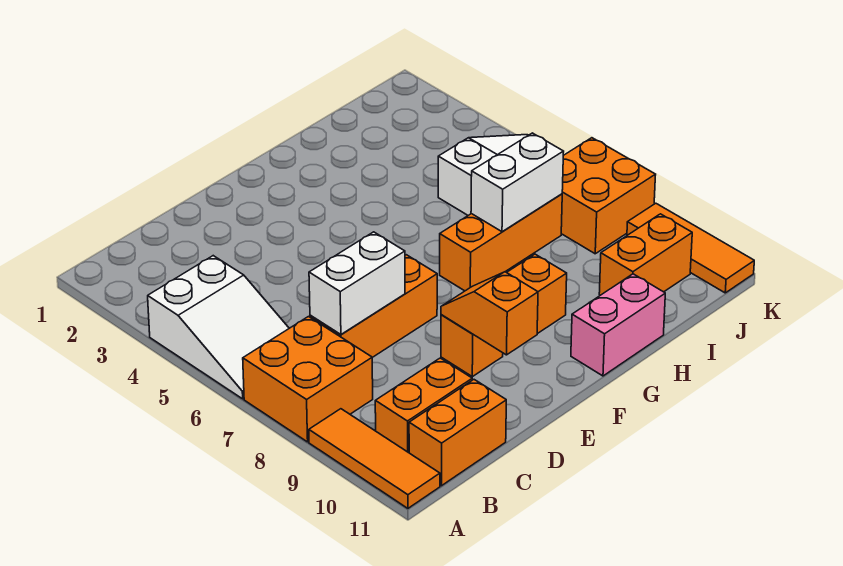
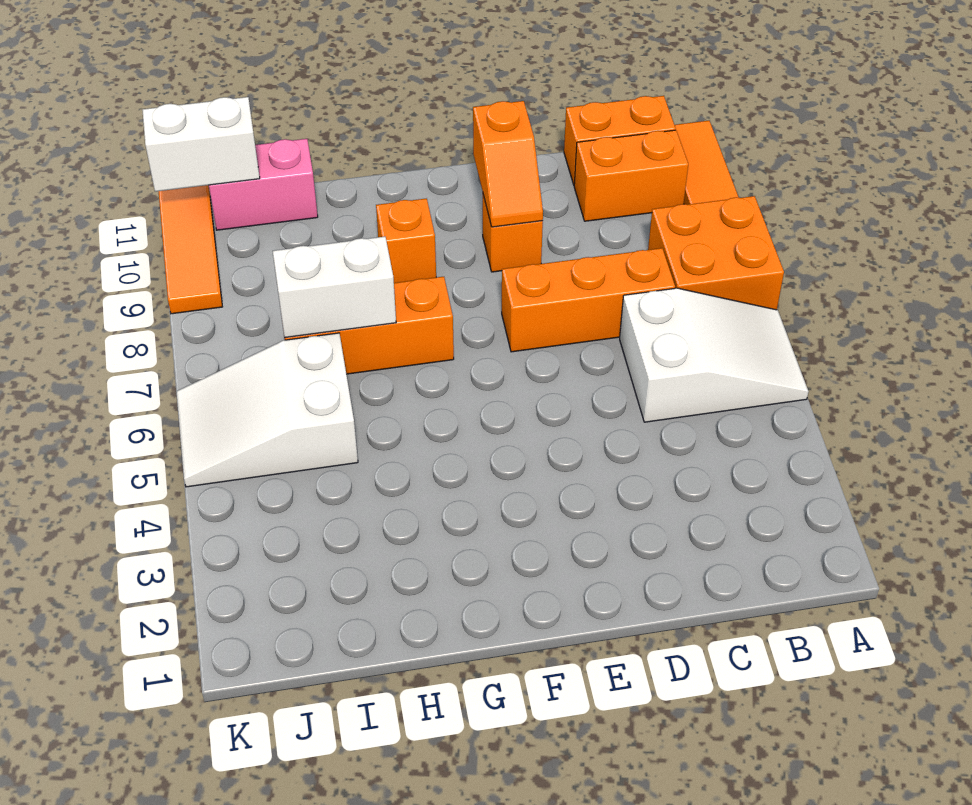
white slope A4:B6 level 1 top 4 -> white slope A5:C6 level 1 top C
white brick C7:D7 level 2 -> white brick J11:K11 level 2
pink brick G11:H11 level 1 -> pink brick I11:J11 level 1
orange brick I10:J10 level 1 -> none
orange brick J7:K8 level 1 -> none

